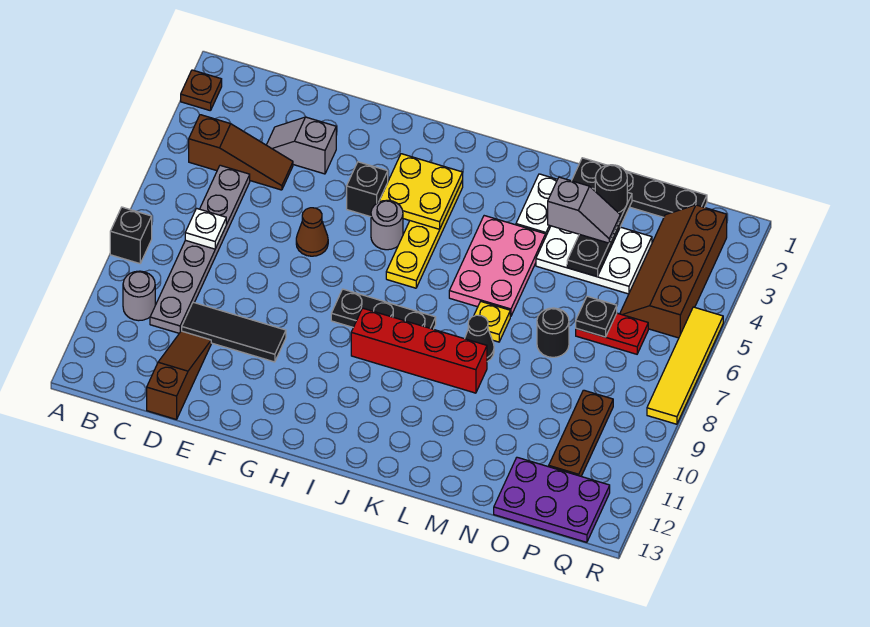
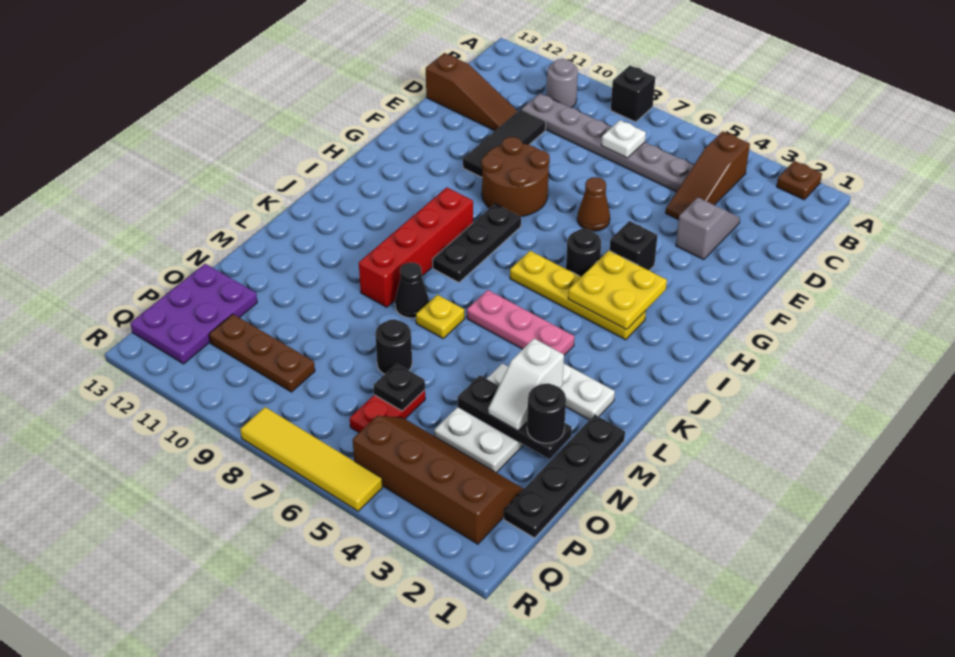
none -> brown round brick F8:G9 level 1
grey round brick H5 level 1 -> black round brick H5 level 1
pink plate K4:L6 level 1 -> pink plate K4:K6 level 1
grey slope M3:N3 level 3 top M -> white slope M3:N3 level 3 top M

